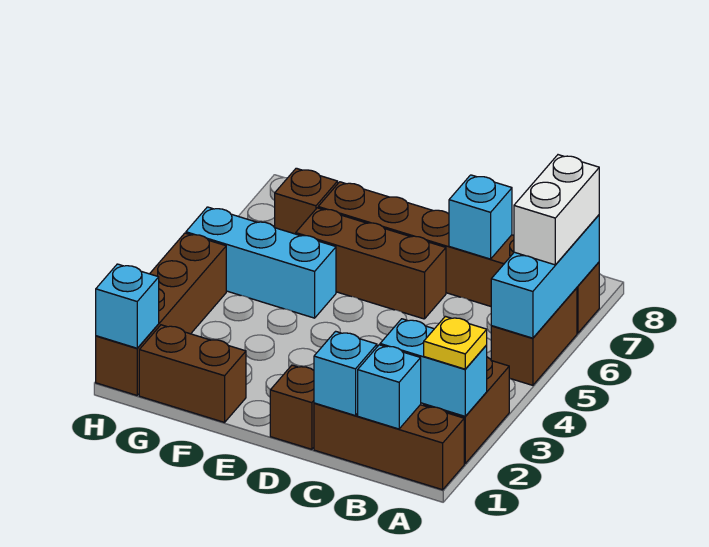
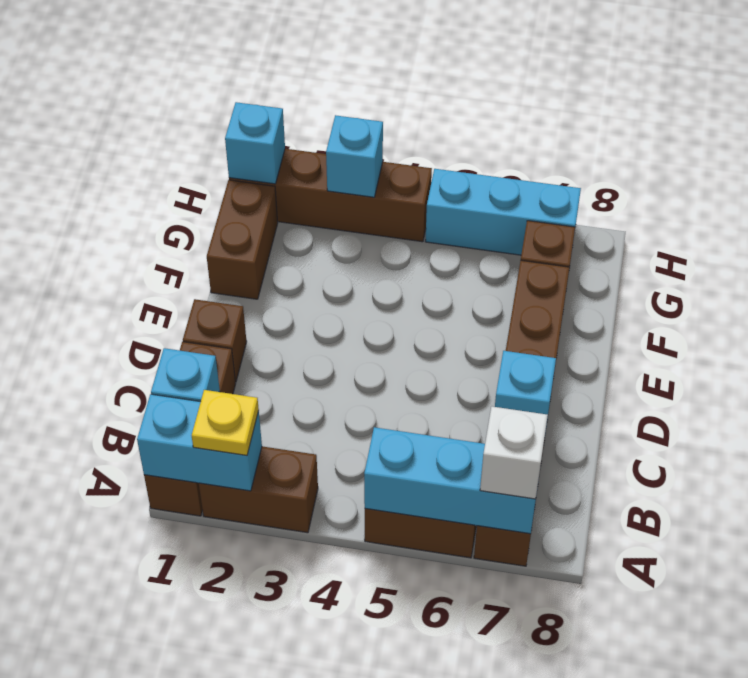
cyan brick A2:B2 level 2 -> cyan brick A1:A2 level 2
white brick A6:A7 level 3 -> white brick A7 level 3
cyan brick C1 level 2 -> cyan brick H3 level 2
brown brick D6:F6 level 1 -> none
cyan brick F5:H5 level 1 -> cyan brick H5:H7 level 1

